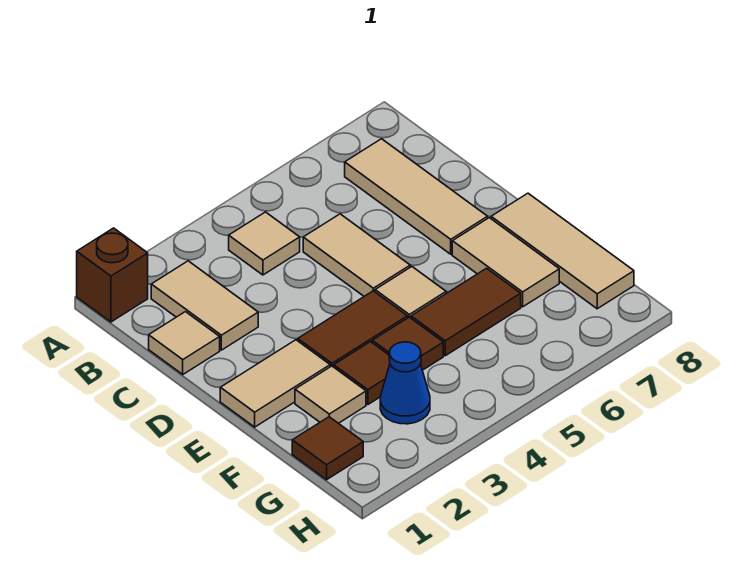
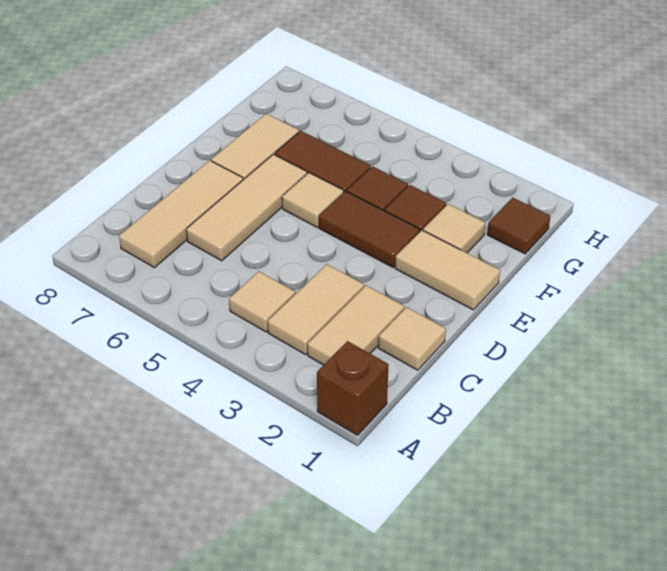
tan tile C5:D5 level 1 -> tan tile B3:C3 level 1
tan tile E8:G8 level 1 -> tan tile C6:E6 level 1
blue cone G3 level 1 -> none

